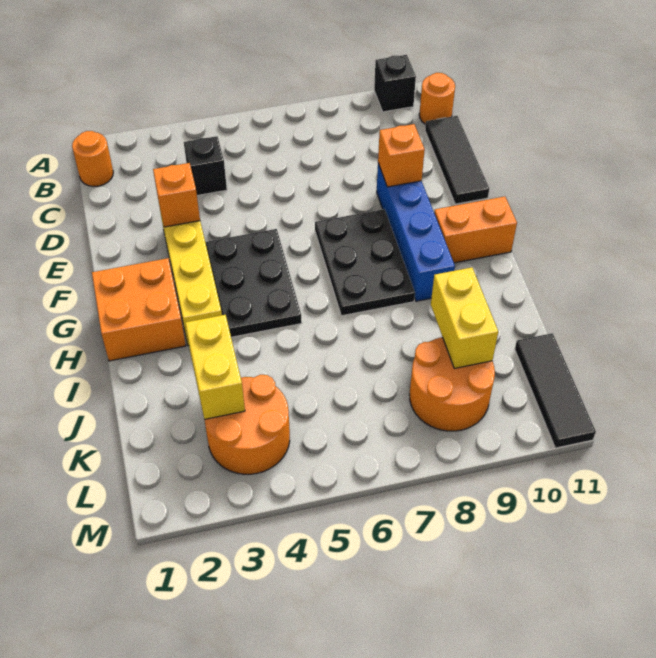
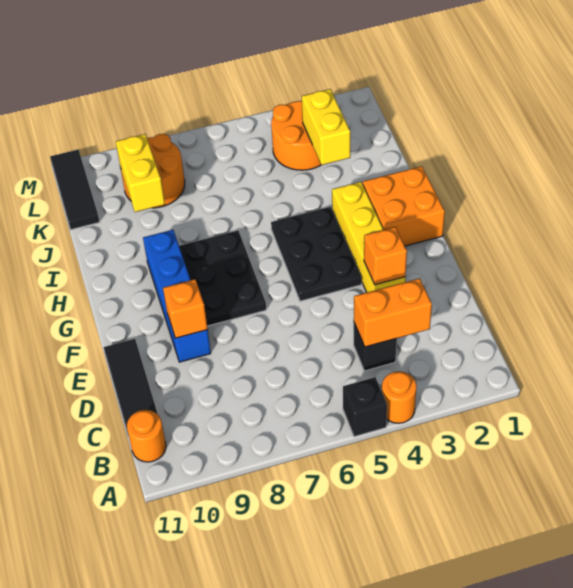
black brick A10 level 1 -> black brick A5 level 1
orange round brick B1 level 1 -> orange round brick A4 level 1
orange brick G10:G11 level 1 -> orange brick C3:C4 level 2

